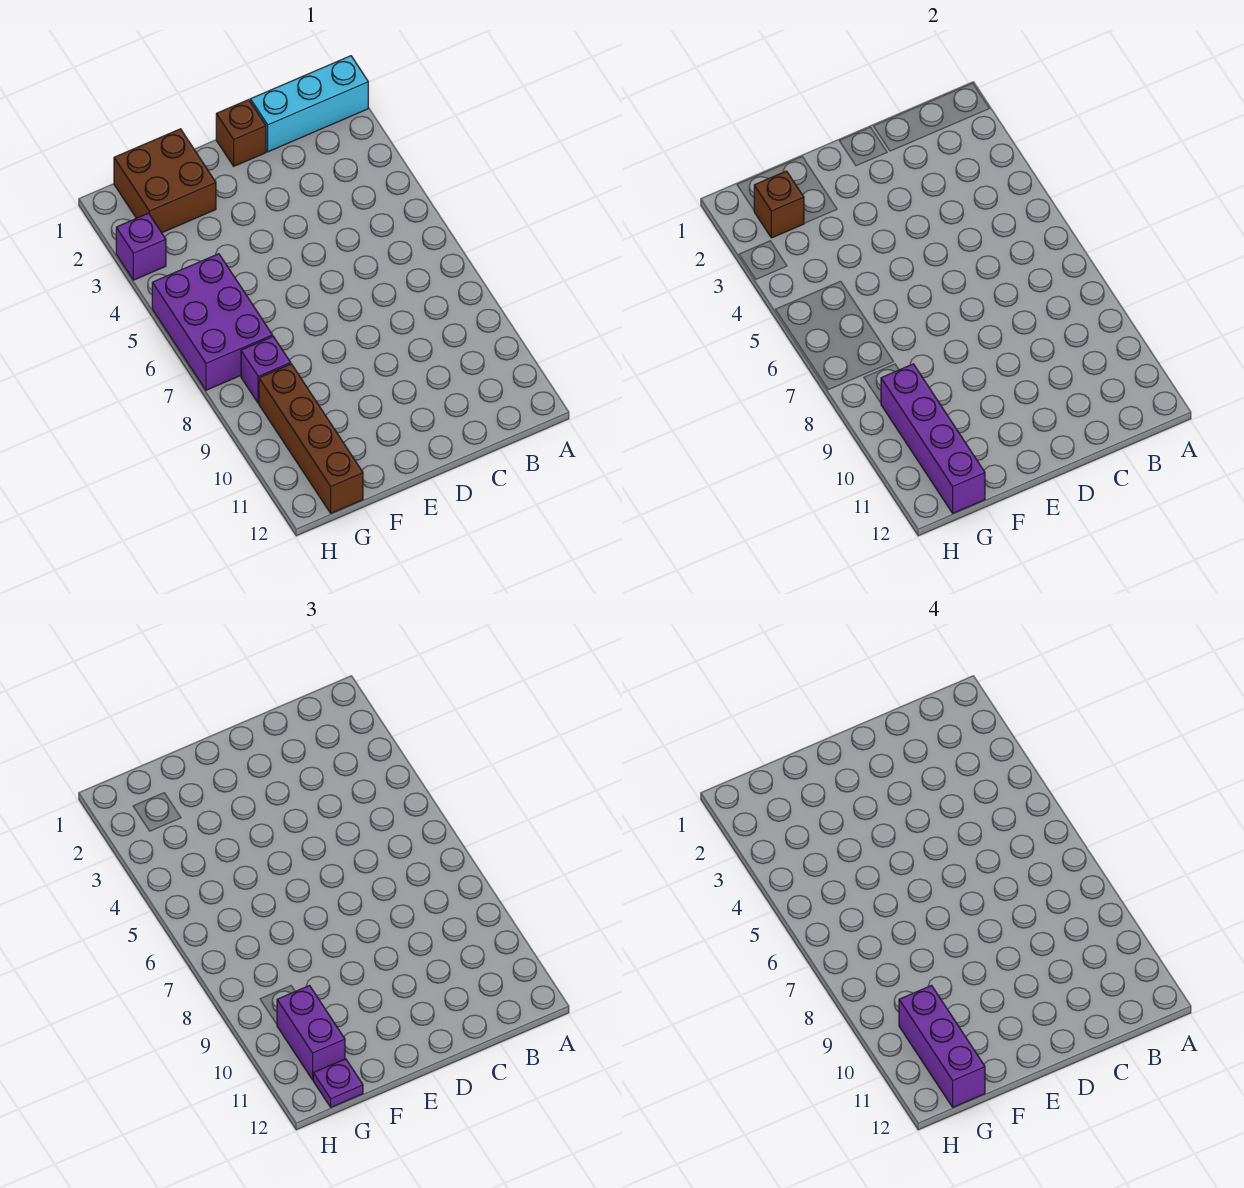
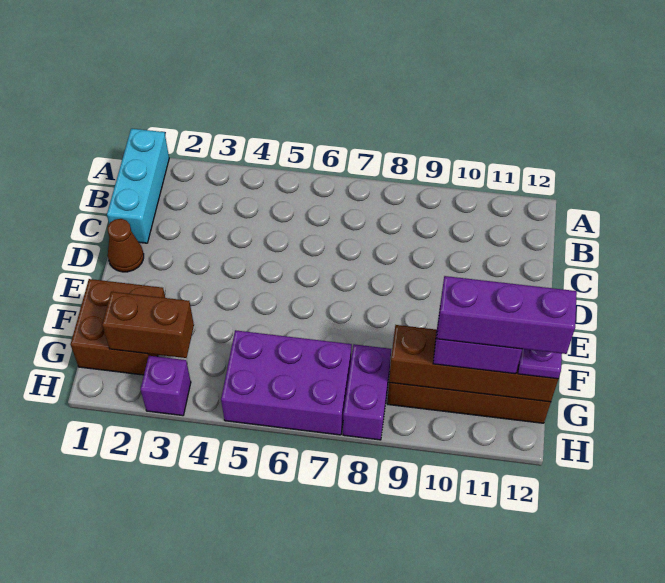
brown brick D1 level 1 -> brown cone D1 level 1
brown brick G2 level 2 -> brown brick G2:G3 level 2
purple brick G8 level 1 -> purple brick G8:H8 level 1
purple brick G9:G12 level 2 -> brown brick G9:G12 level 2

